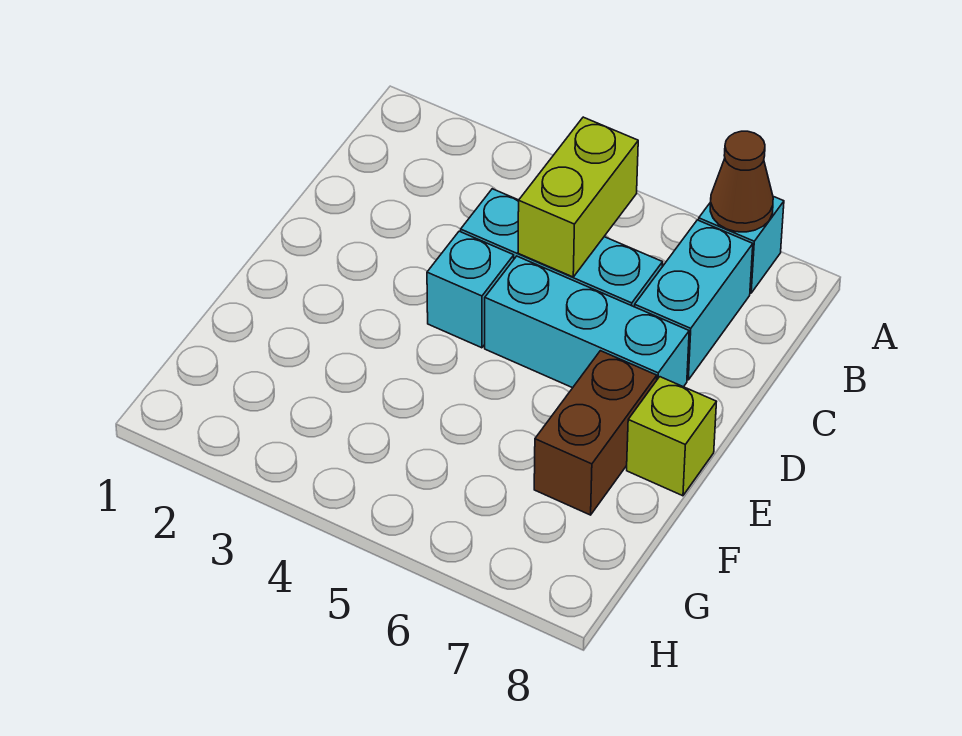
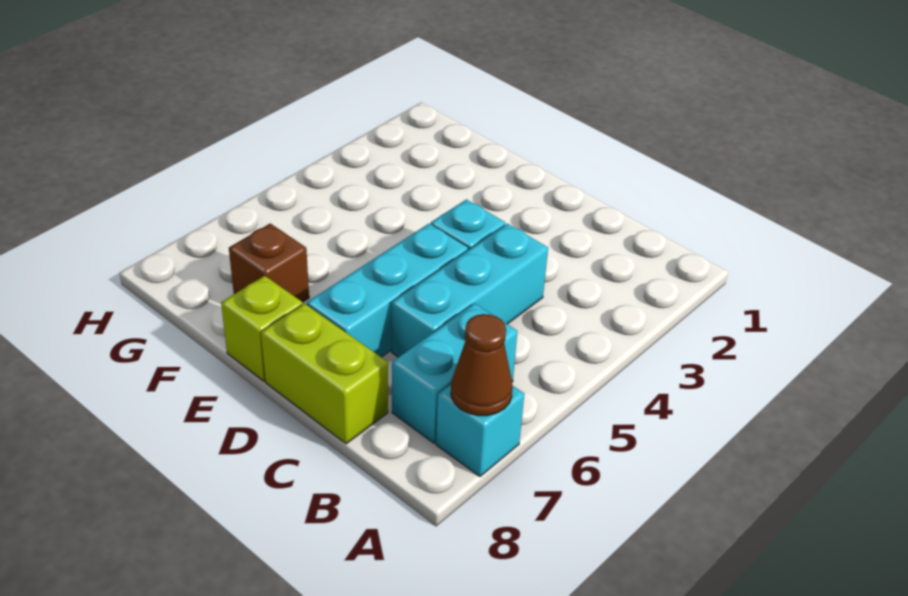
lime brick B5:C5 level 2 -> lime brick C8:D8 level 1
cyan brick B7:C7 level 1 -> cyan brick B6:B7 level 1
brown brick E7:F7 level 1 -> brown brick F7 level 1

